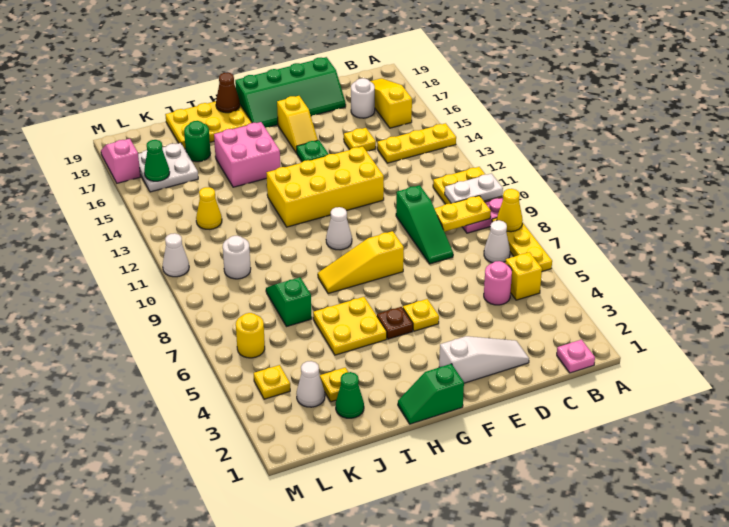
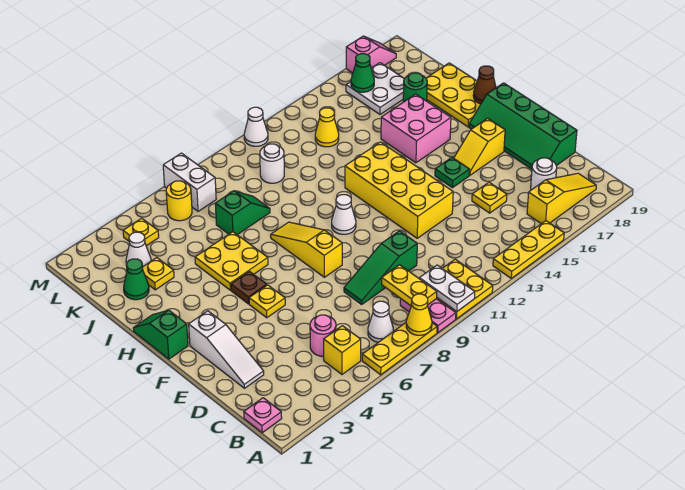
yellow plate A14:C14 level 1 -> yellow plate A13:A15 level 1
none -> white brick L7:M7 level 1

